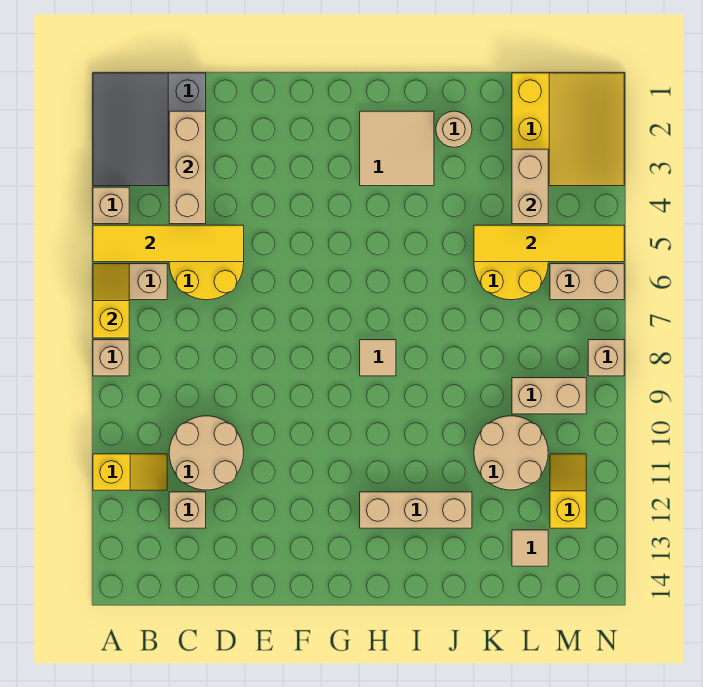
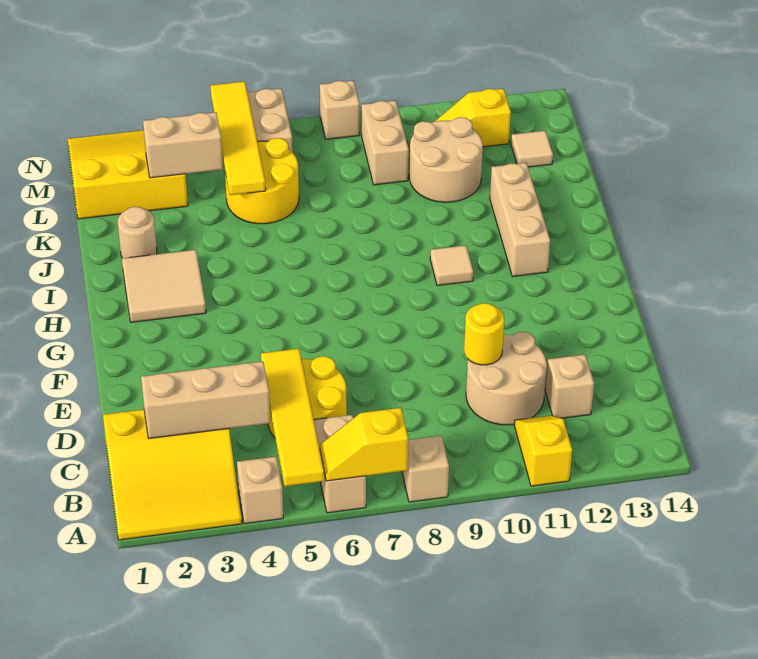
grey slope A1:C3 level 1 top C -> yellow slope A1:C3 level 1 top C
none -> yellow round brick D10 level 2
tan tile H8 level 1 -> tan tile H10 level 1

